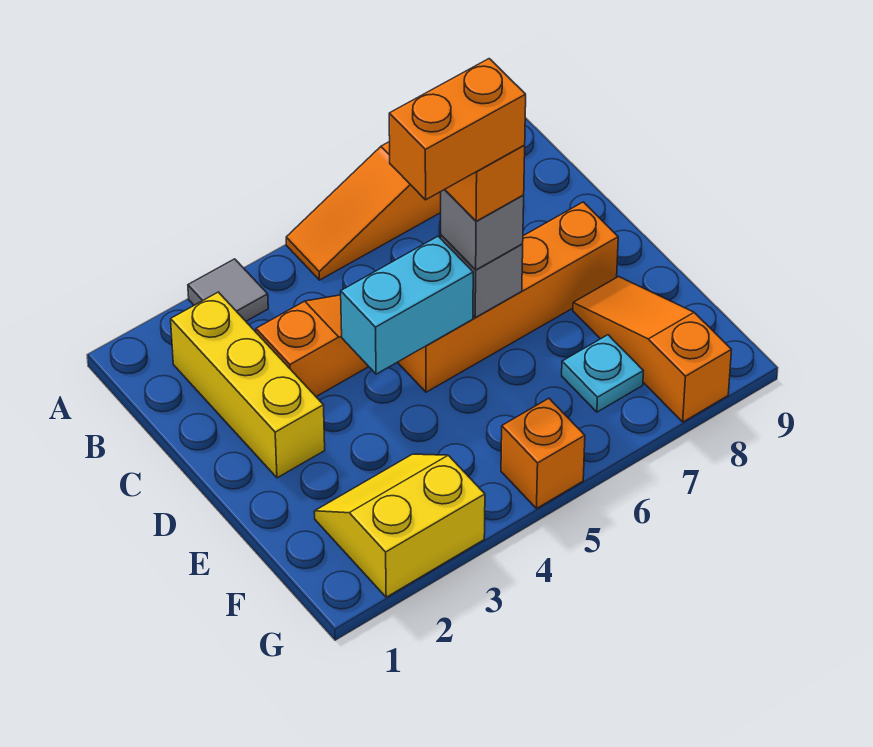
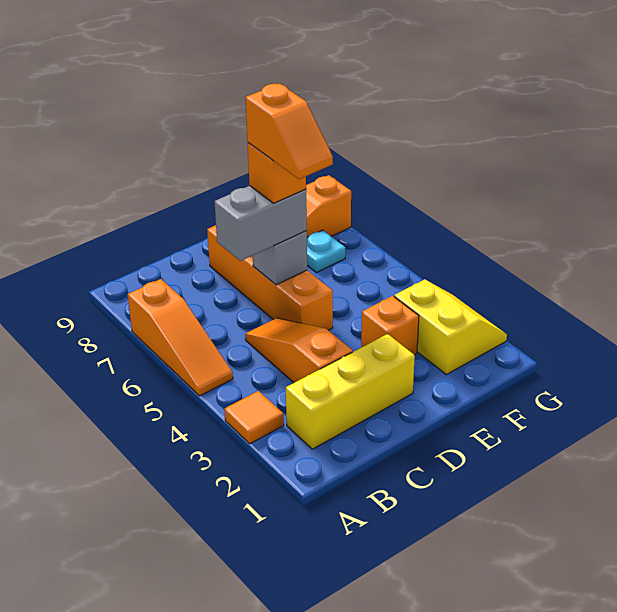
grey tile A3 level 1 -> orange tile A3 level 1
cyan brick D4:D5 level 2 -> none
orange brick D5:D6 level 5 -> orange slope D5:D6 level 5 top 6
grey brick D6 level 3 -> grey brick C6:D6 level 3
yellow slope F2:G3 level 1 top G -> yellow slope F2:G3 level 1 top F
orange brick G5 level 1 -> orange brick E3 level 1

